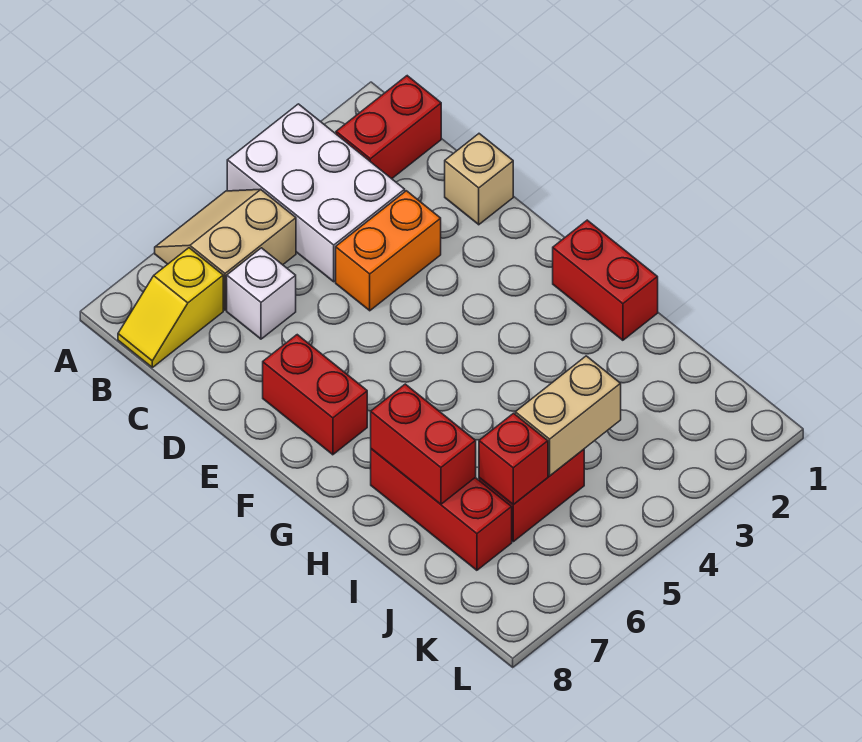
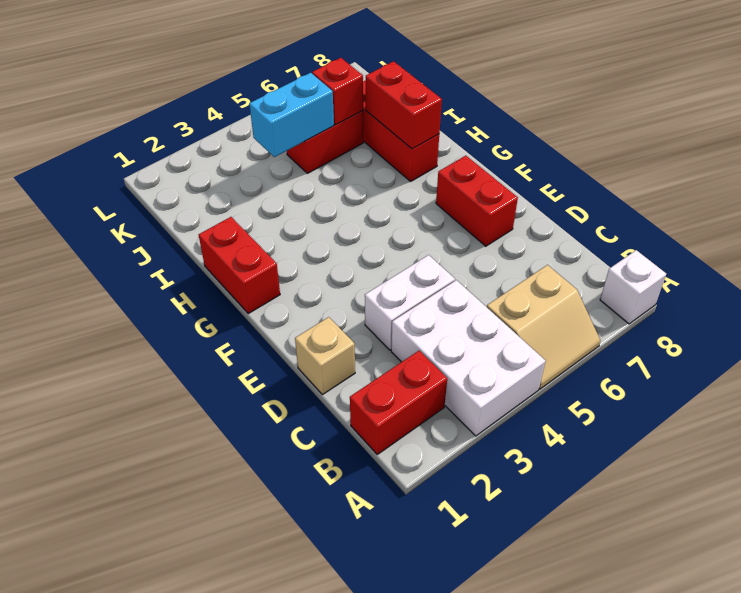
yellow slope B7:B8 level 1 top 7 -> none
white brick C6 level 1 -> white brick A8 level 1
orange brick D3:D4 level 1 -> white brick D3:D4 level 1
tan brick J4:J5 level 2 -> cyan brick J4:J5 level 2

